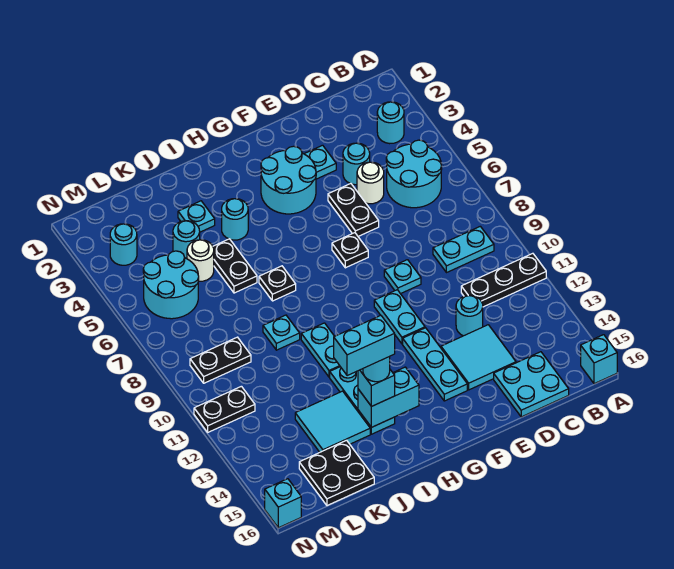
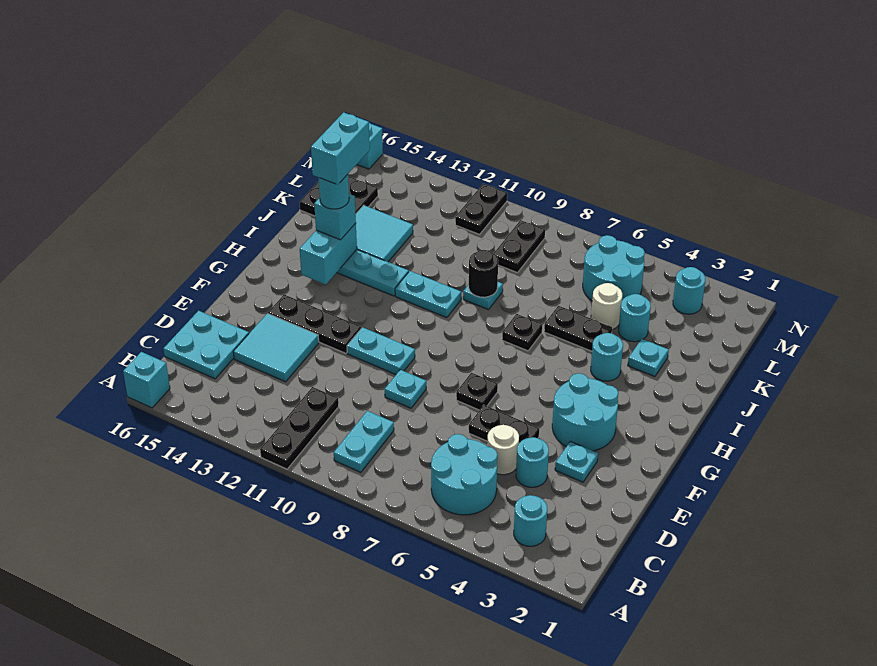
cyan round brick D12 level 1 -> none
cyan plate F12:F14 level 1 -> black plate F12:F14 level 1
none -> black round brick J9 level 2

